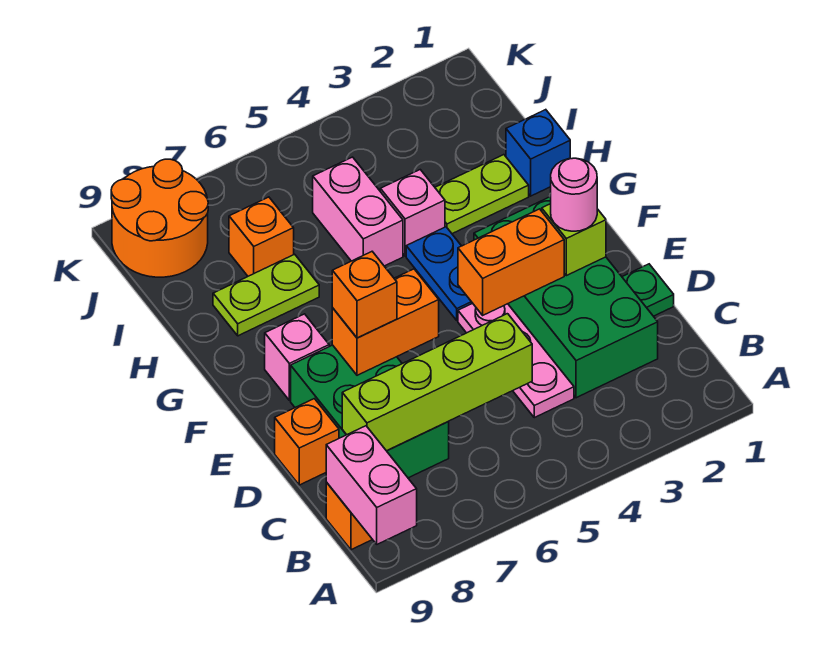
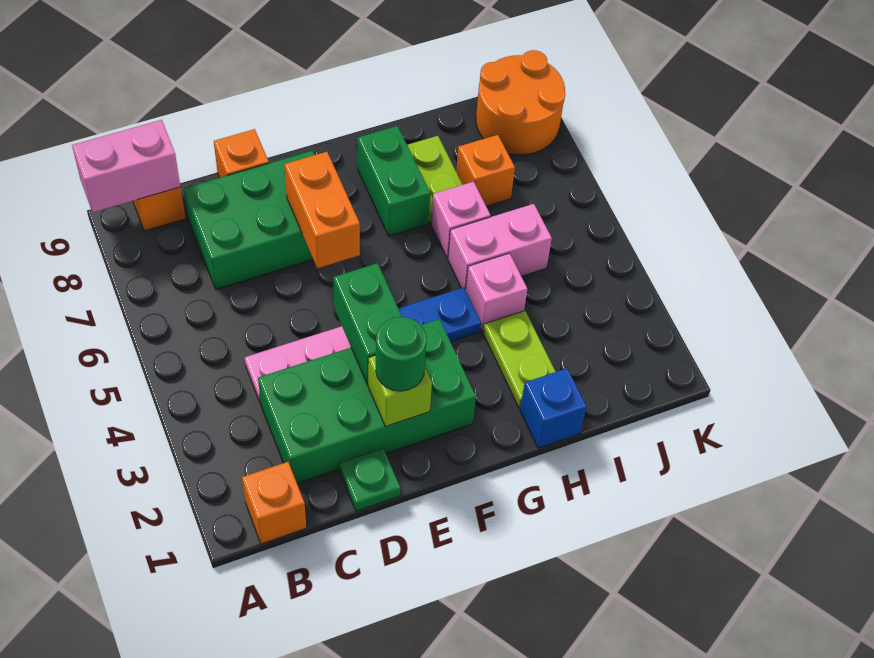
lime brick C5:C8 level 2 -> none
pink round brick E2 level 3 -> green round brick E2 level 3
orange brick E3:E4 level 2 -> green brick E3:E4 level 2
orange brick E7 level 3 -> orange brick B1 level 1
pink brick F8 level 1 -> pink brick H6 level 1
none -> green brick G7:G8 level 1

